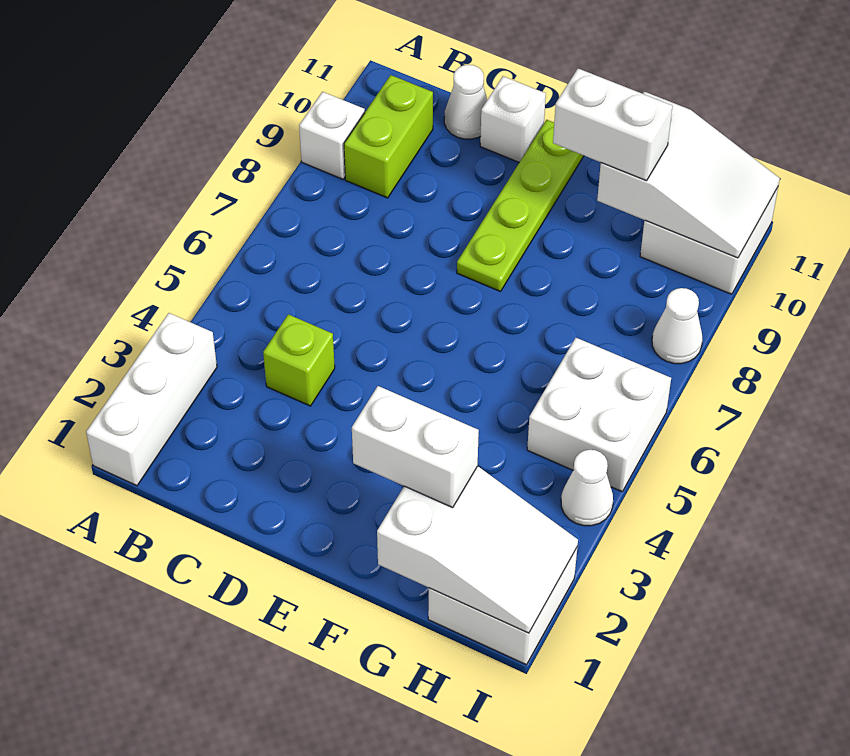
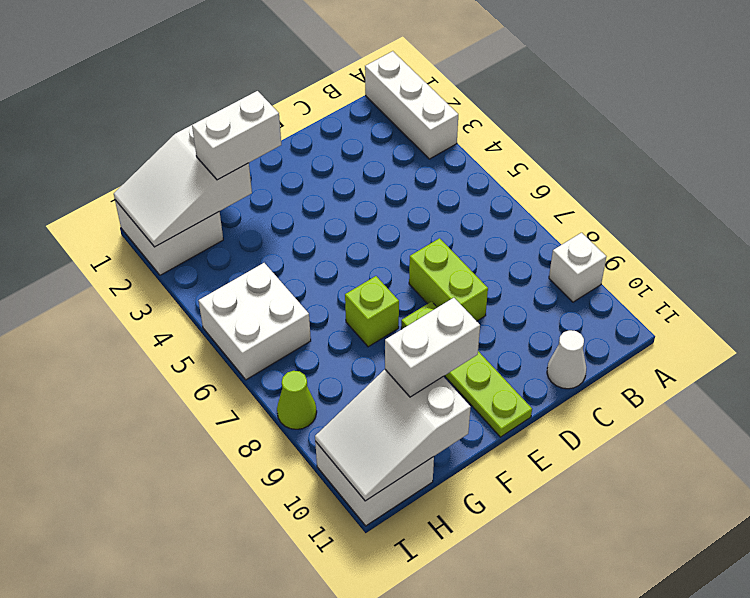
lime brick B9:B10 level 1 -> lime brick D7:D8 level 1
lime brick C4 level 1 -> lime brick F7 level 1
white brick D11 level 1 -> none
white cone I4 level 1 -> none
white cone I8 level 1 -> lime cone I8 level 1

